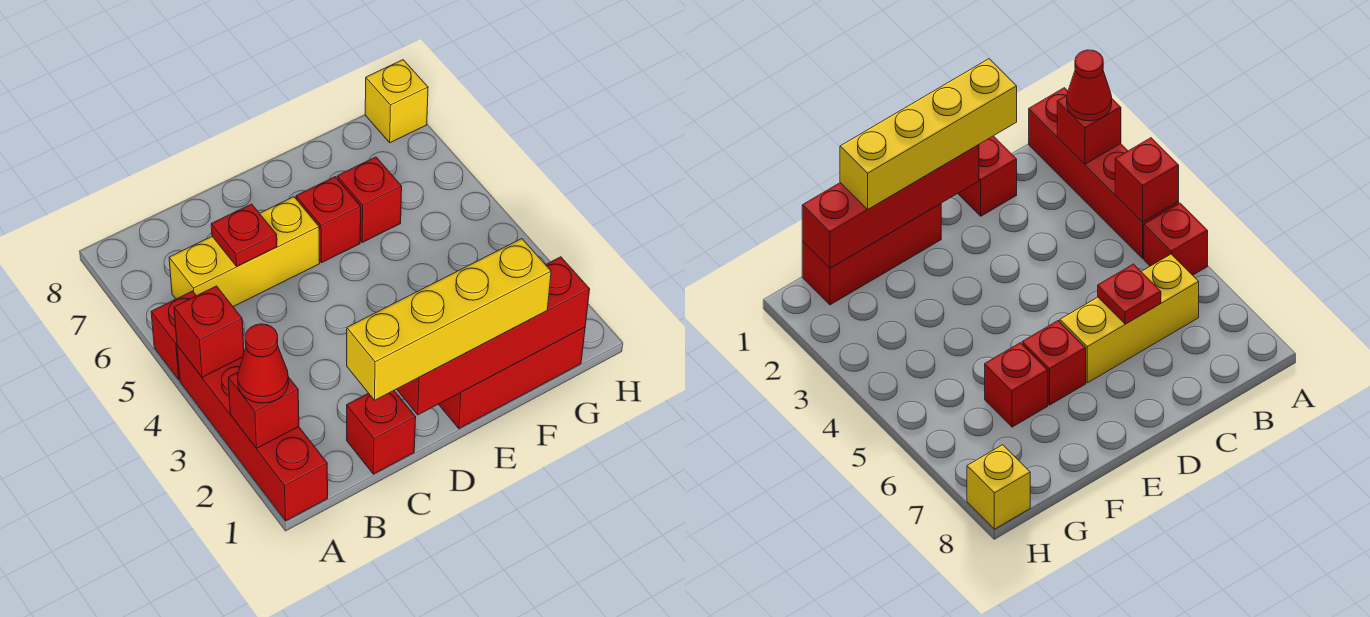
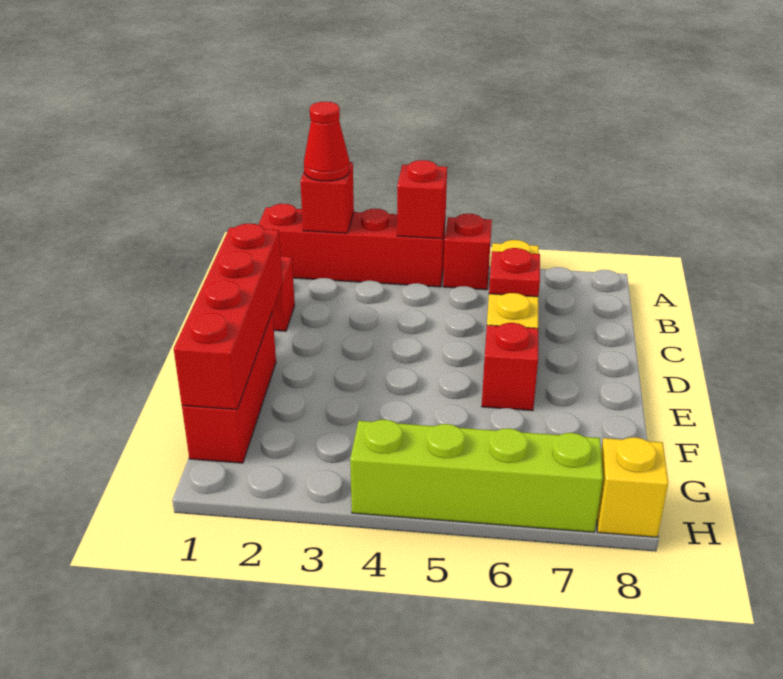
yellow brick C1:F1 level 3 -> none
red brick F6 level 1 -> none
none -> lime brick H4:H7 level 1

